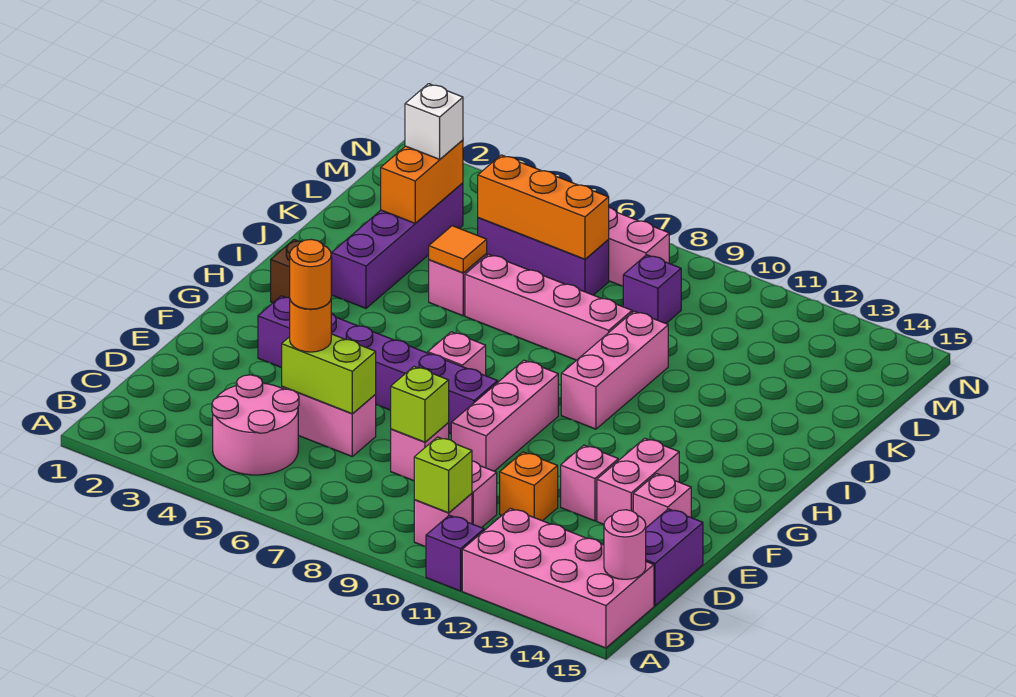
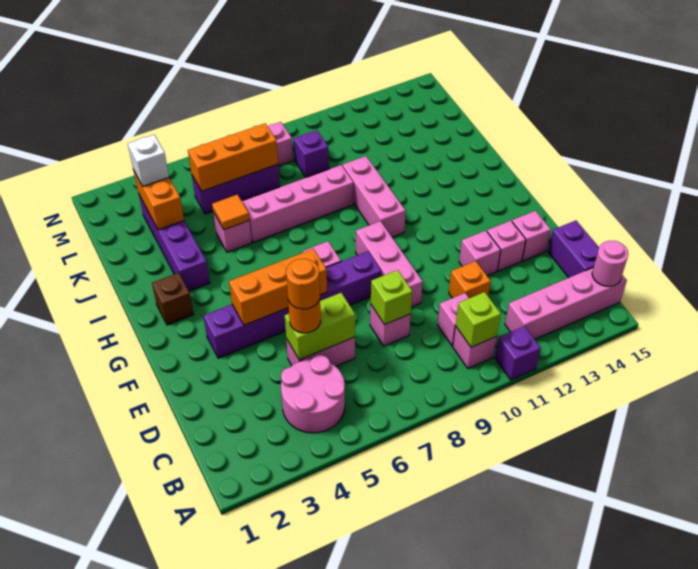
pink brick A12:B15 level 1 -> pink brick B12:B15 level 1
pink brick E13:F13 level 1 -> pink brick E13 level 1
none -> orange brick F4:F6 level 2

